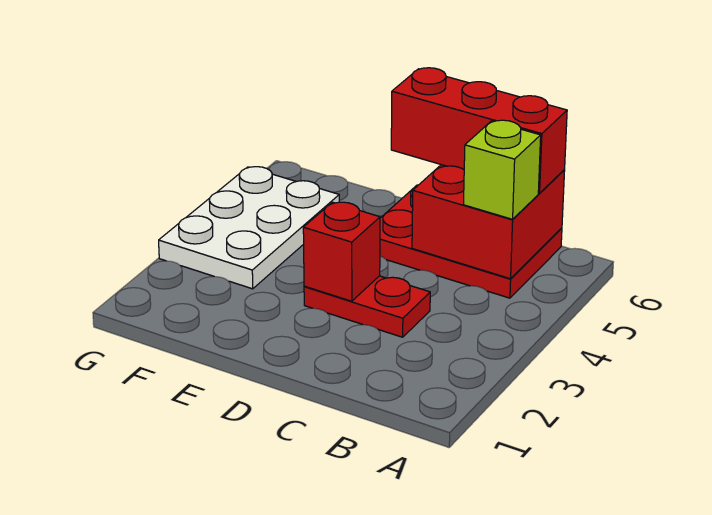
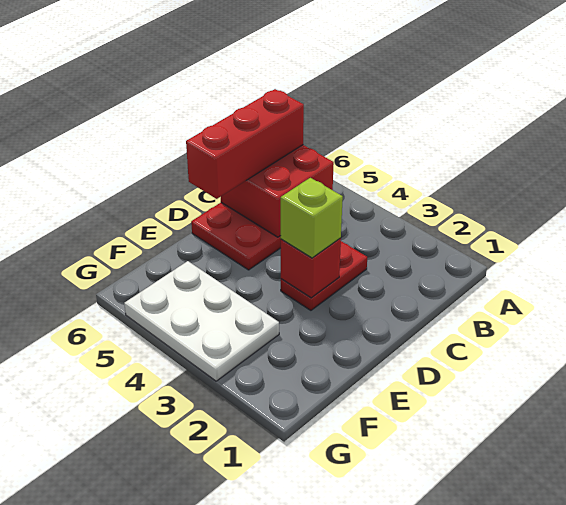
lime brick B5 level 3 -> lime brick D3 level 3

